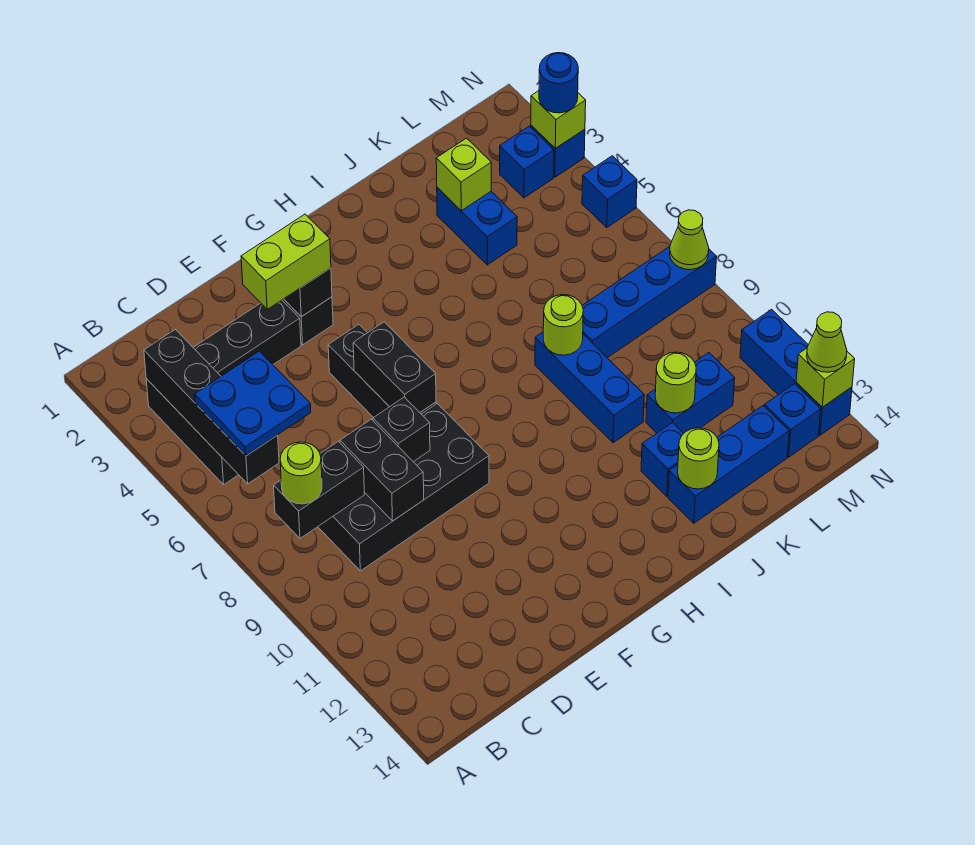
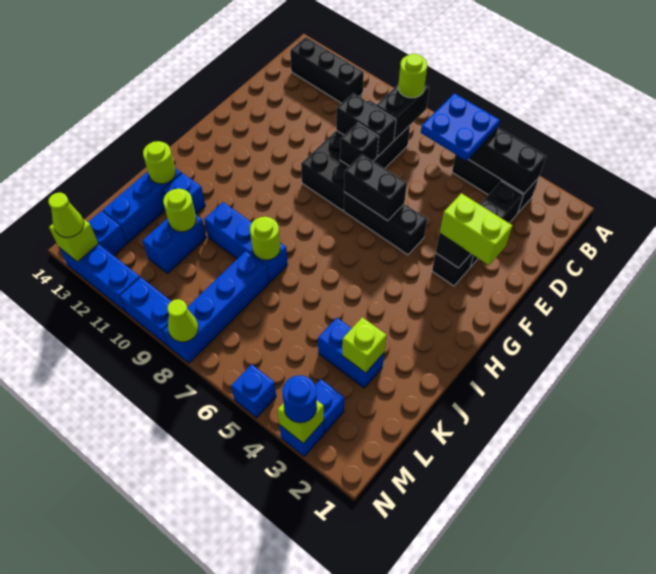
none -> black brick B11:B13 level 1
lime brick E3:F3 level 3 -> lime brick F2:F3 level 3
none -> blue brick N9:N10 level 1

